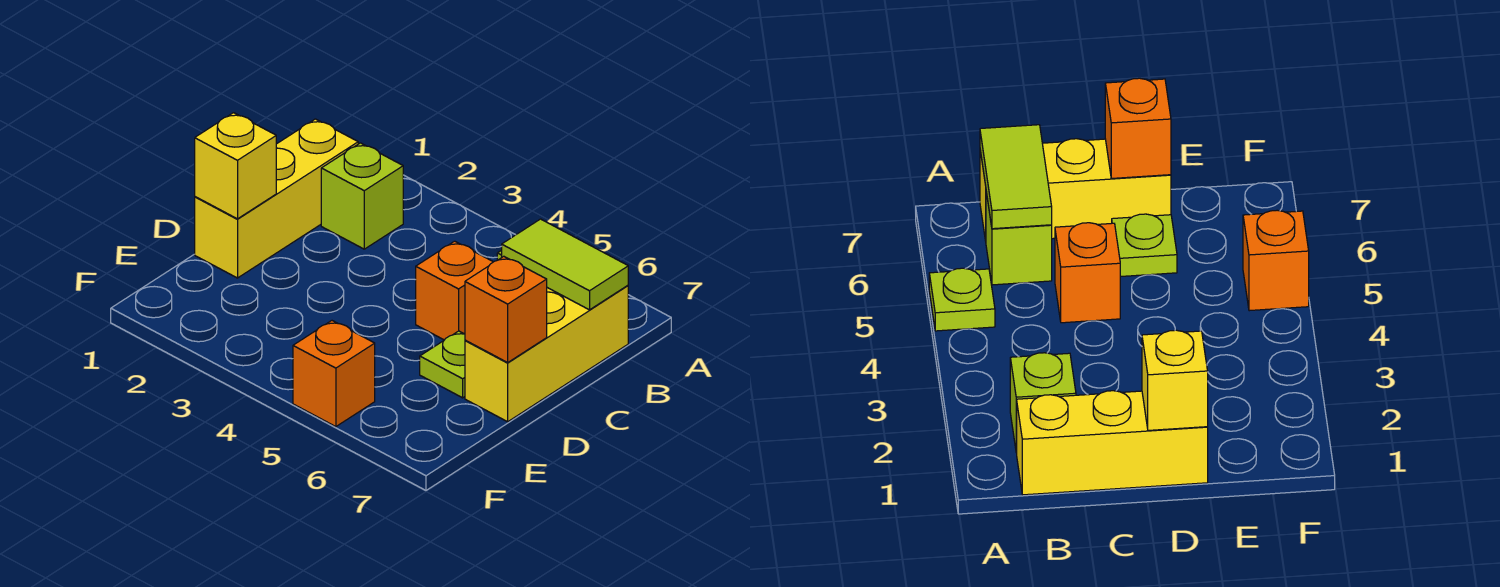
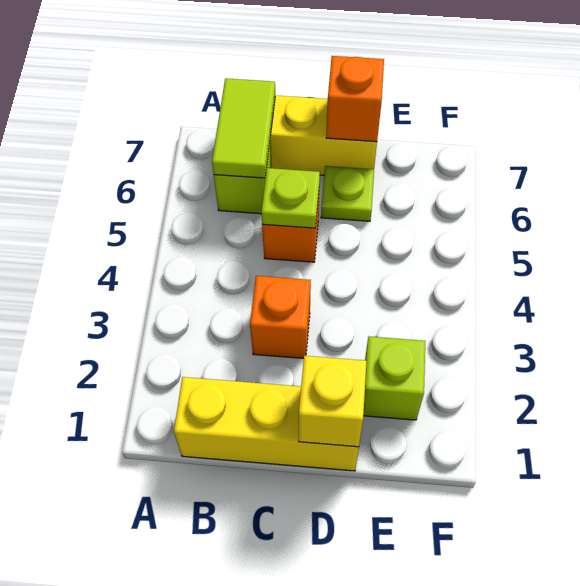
lime plate A5 level 1 -> lime plate C5 level 2
lime brick B2 level 1 -> lime brick E2 level 1
orange brick F5 level 1 -> orange brick C3 level 1

